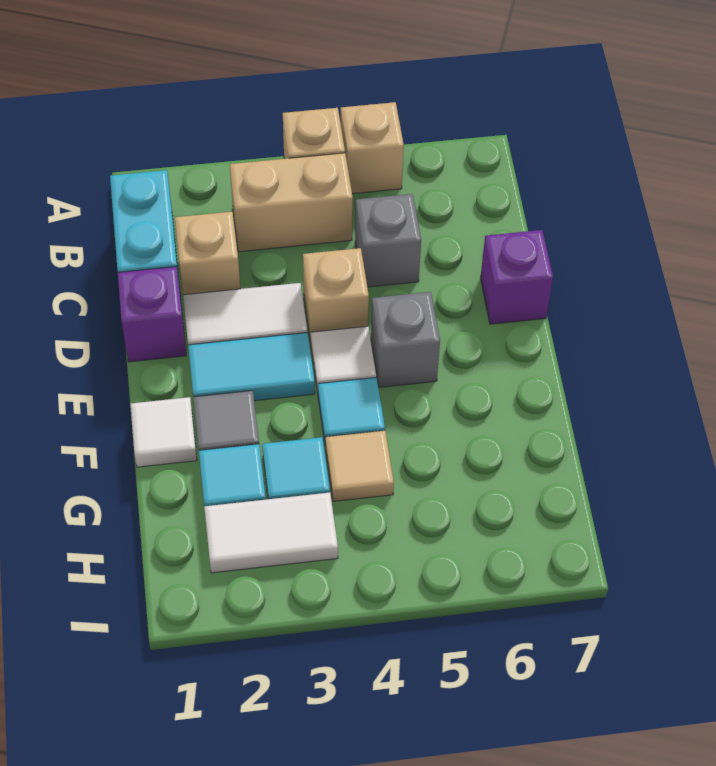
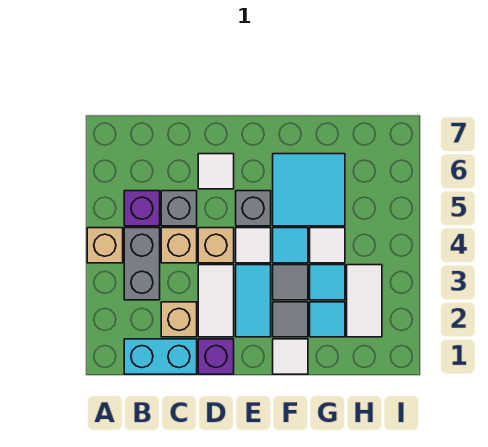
tan brick A5 level 1 -> tan brick C4 level 1
tan brick B3:B4 level 1 -> grey brick B3:B4 level 1
none -> white tile D6 level 1
purple brick D7 level 1 -> purple brick B5 level 1
none -> grey tile F3 level 1
none -> cyan tile F5:G6 level 1
tan tile G4 level 1 -> white tile G4 level 1

